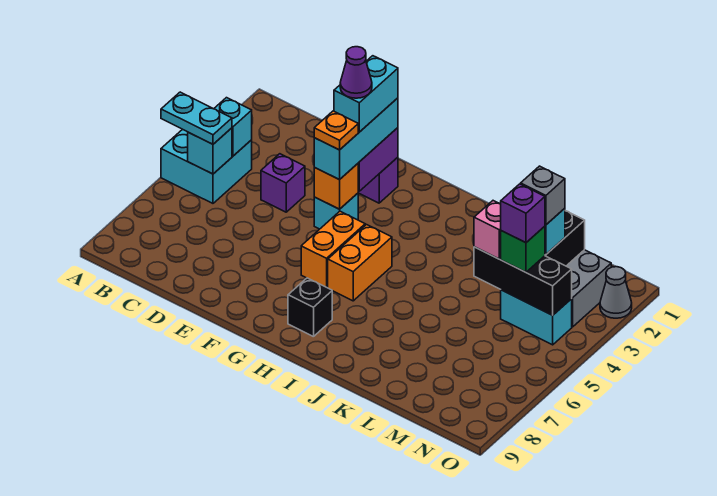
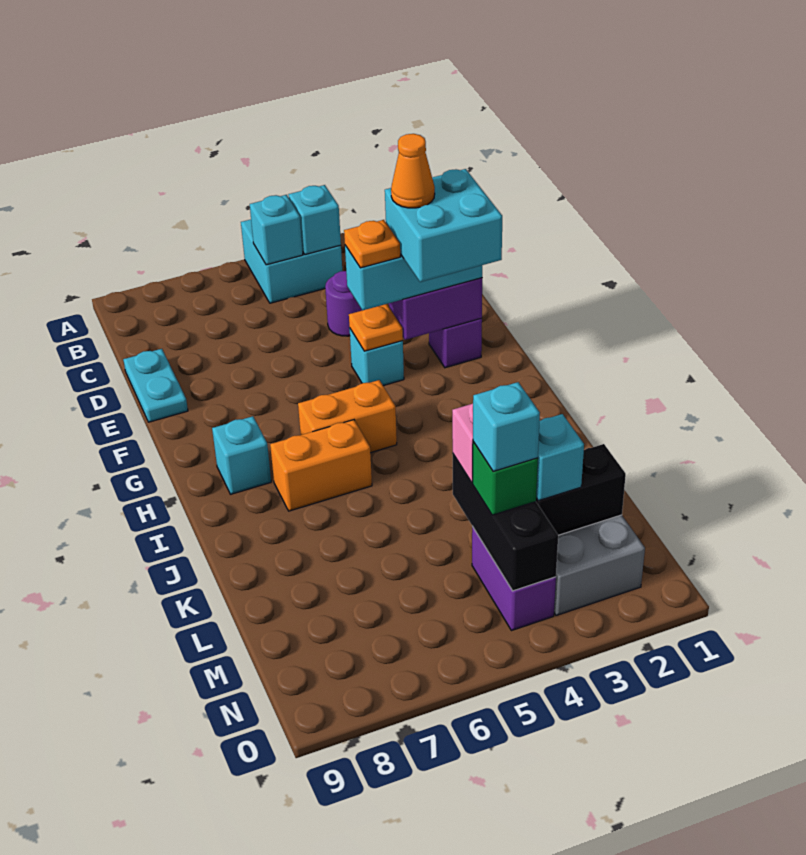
cyan plate A5:B5 level 3 -> cyan plate D9:E9 level 1
purple brick D4 level 1 -> purple round brick D4 level 1
cyan brick F2:F3 level 4 -> cyan brick F2:G3 level 4
purple cone F3 level 5 -> orange cone F3 level 5
orange brick F4 level 2 -> orange plate F4 level 2
orange brick G5:G6 level 1 -> orange brick I6:I7 level 1
black brick H8 level 1 -> cyan brick H8 level 1
grey brick M3 level 4 -> none
cyan brick M4:N4 level 1 -> purple brick M4:N4 level 1
purple brick M4 level 4 -> cyan brick M4 level 4
grey cone O2 level 1 -> none

